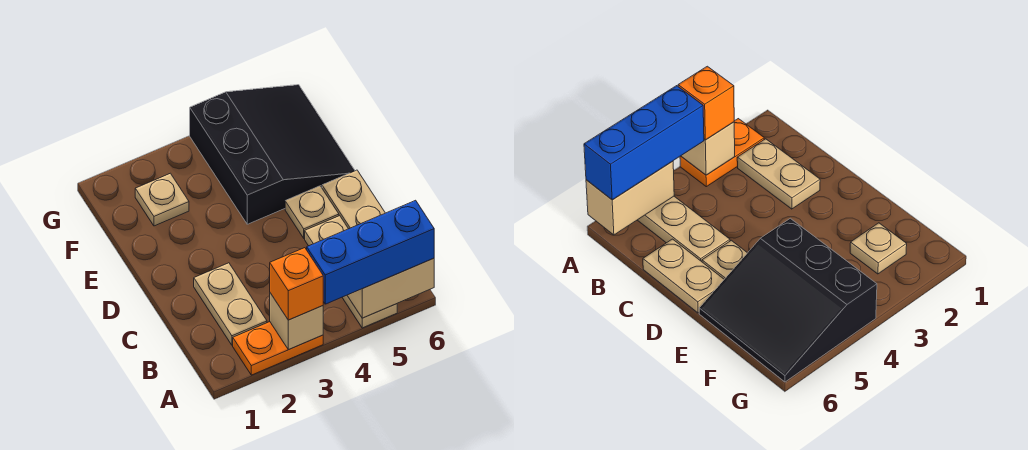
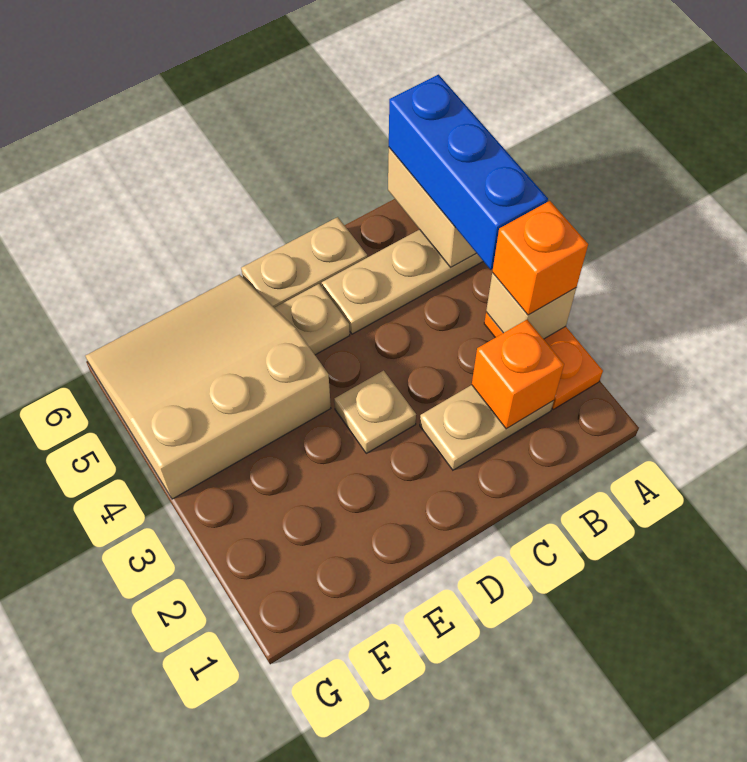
none -> orange brick B2 level 2
black slope E4:G6 level 1 top 4 -> tan slope E4:G6 level 1 top 4
tan plate F2 level 1 -> tan plate D3 level 1

